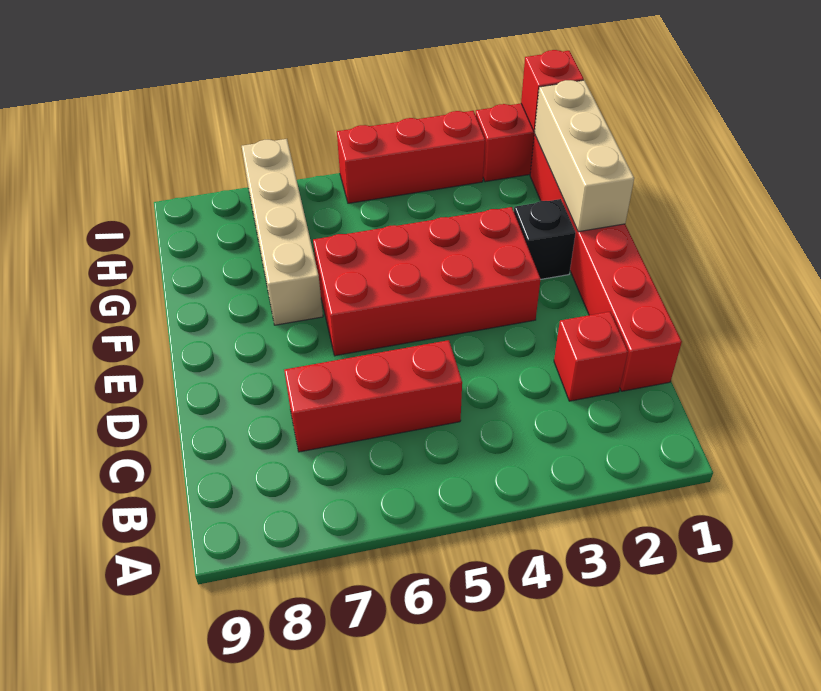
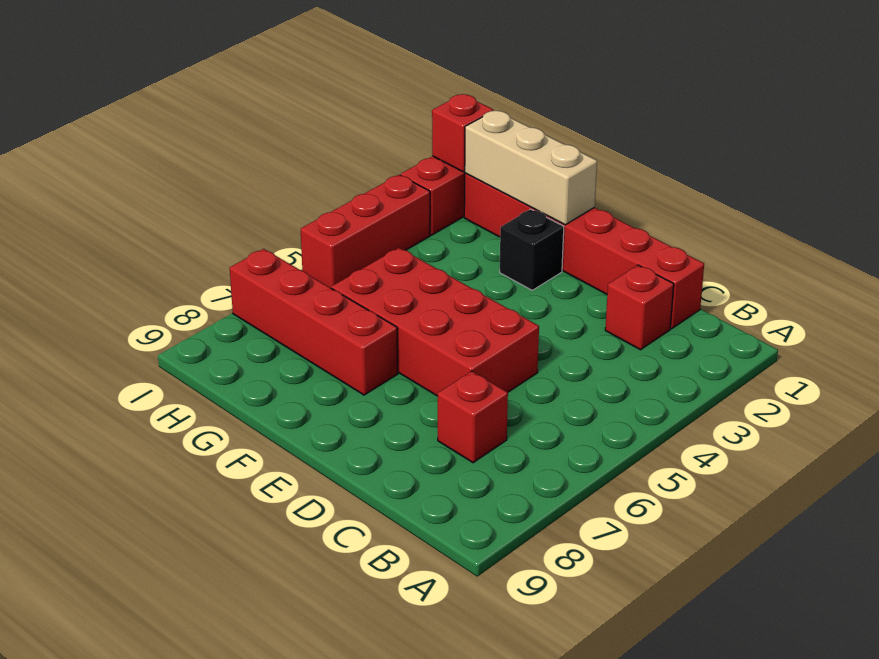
red brick C5:C7 level 1 -> red brick C7 level 1
red brick E3:F6 level 1 -> red brick D5:G6 level 1
tan brick F7:I7 level 1 -> red brick F7:I7 level 1

